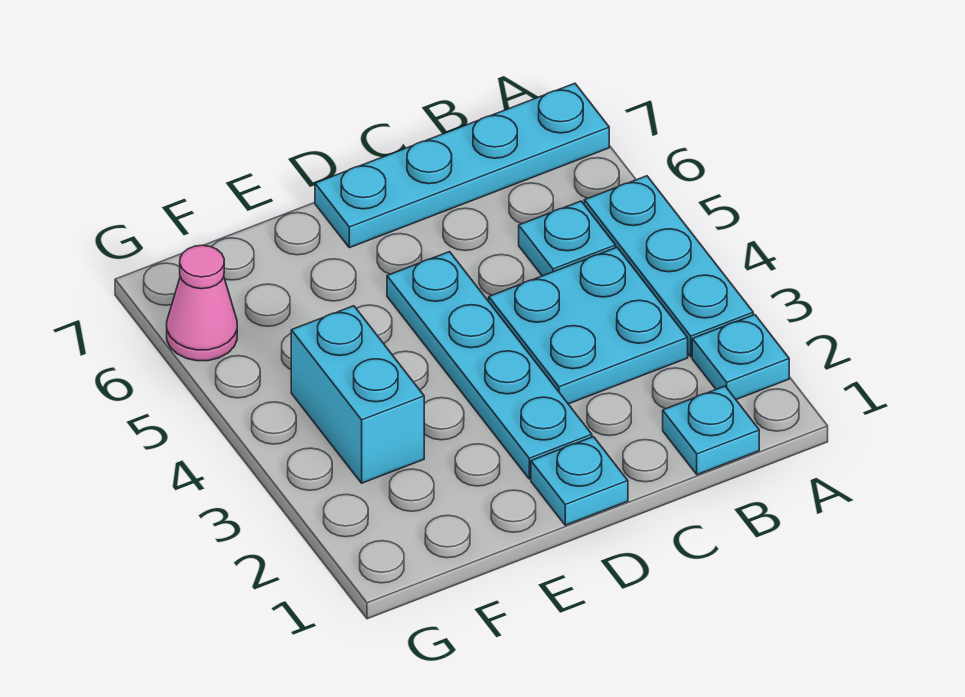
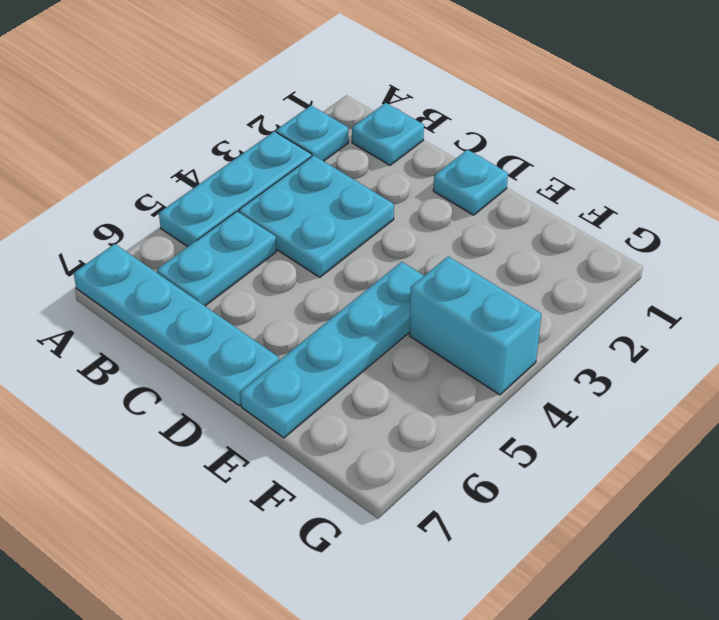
cyan plate B5 level 1 -> cyan plate B5:B6 level 1
cyan plate D2:D5 level 1 -> cyan plate E4:E7 level 1
cyan brick F3:F4 level 1 -> cyan brick F4:G4 level 1
pink cone G6 level 1 -> none

